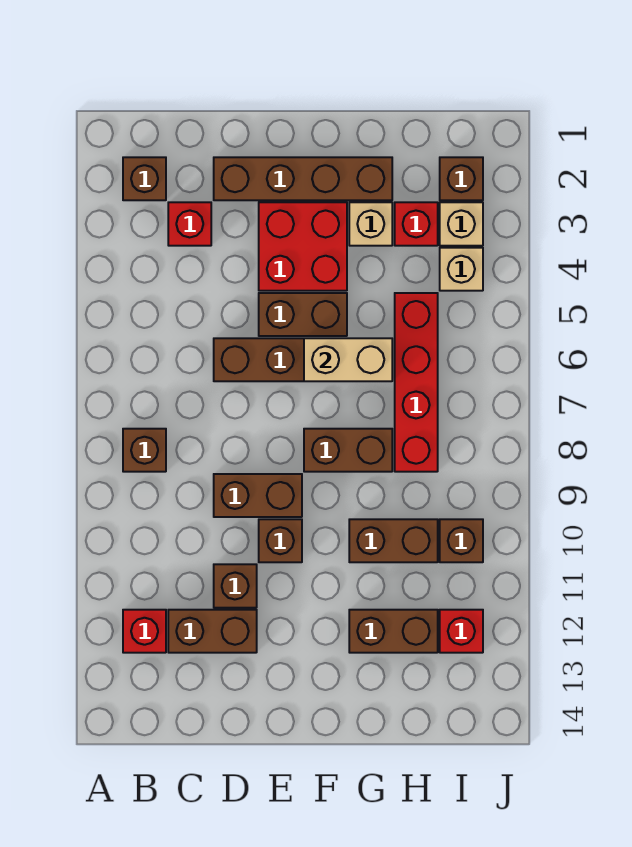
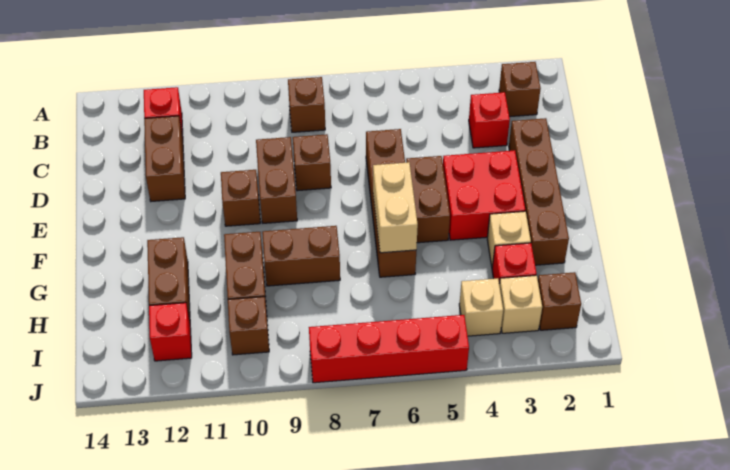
brown brick D11 level 1 -> brown brick D8 level 1
brown brick F8:G8 level 1 -> brown brick G8:G9 level 1
red brick H5:H8 level 1 -> red brick J5:J8 level 1

